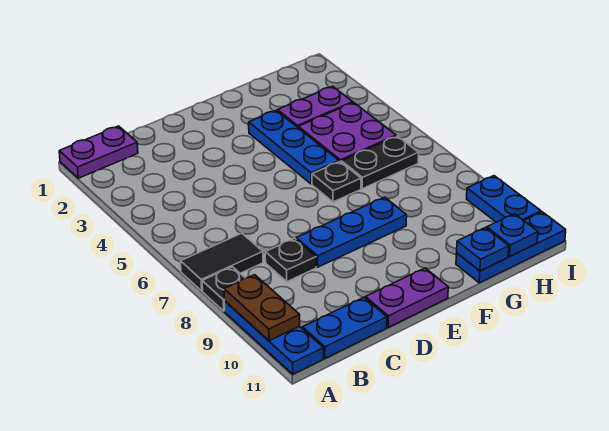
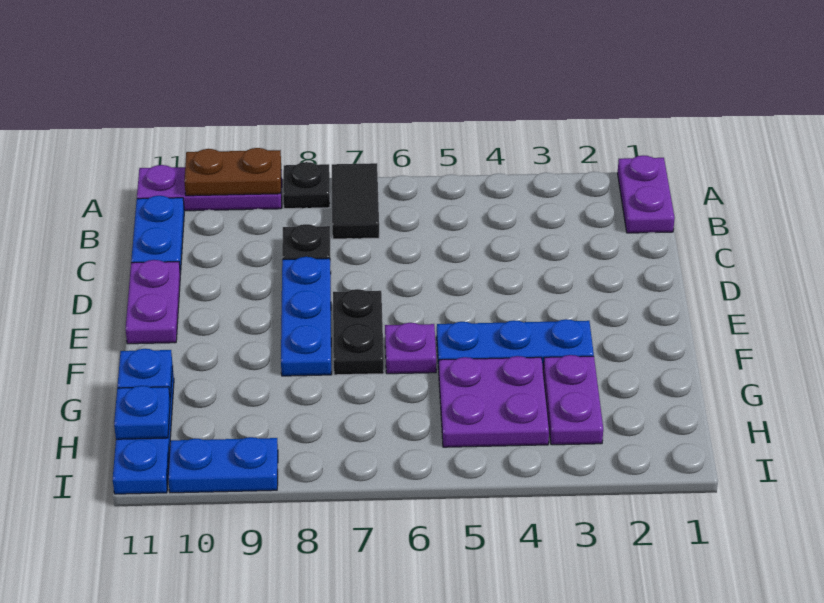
blue plate A9:A11 level 1 -> purple plate A9:A11 level 1
black plate F6 level 1 -> purple plate F6 level 1
black plate G6:H6 level 1 -> black plate E7:F7 level 1

